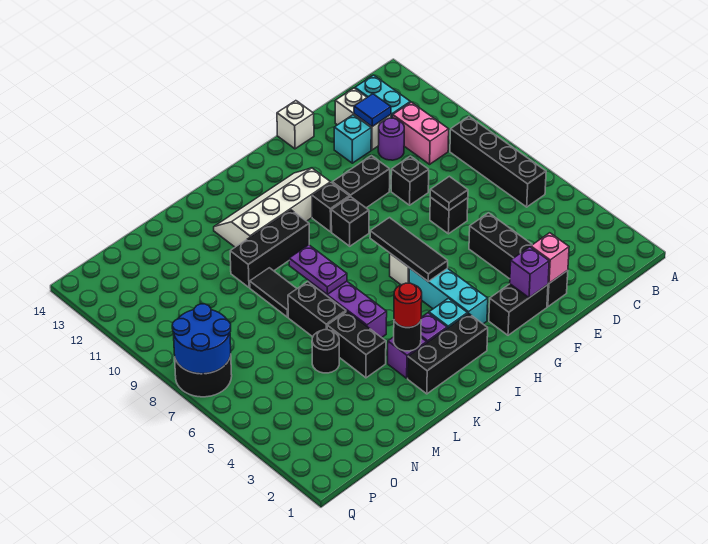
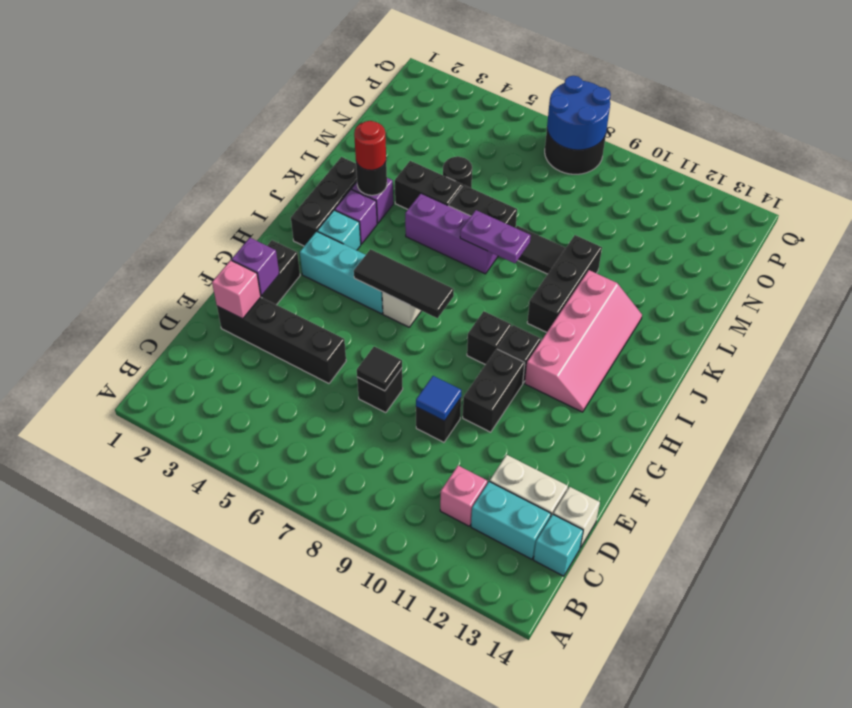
black brick B6:B9 level 1 -> none
pink brick C10:C11 level 1 -> pink brick C11 level 1
purple round brick D11 level 1 -> none
blue tile D12 level 2 -> blue tile E9 level 2
cyan brick E12 level 1 -> cyan brick C14 level 1
white brick F14 level 1 -> white brick D14 level 1
white slope H11:K12 level 1 top 11 -> pink slope H11:K12 level 1 top 11

